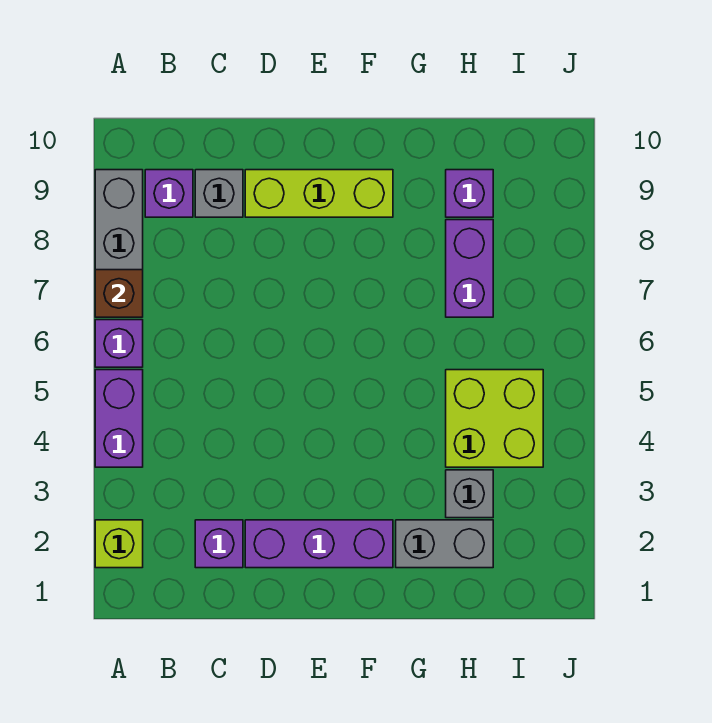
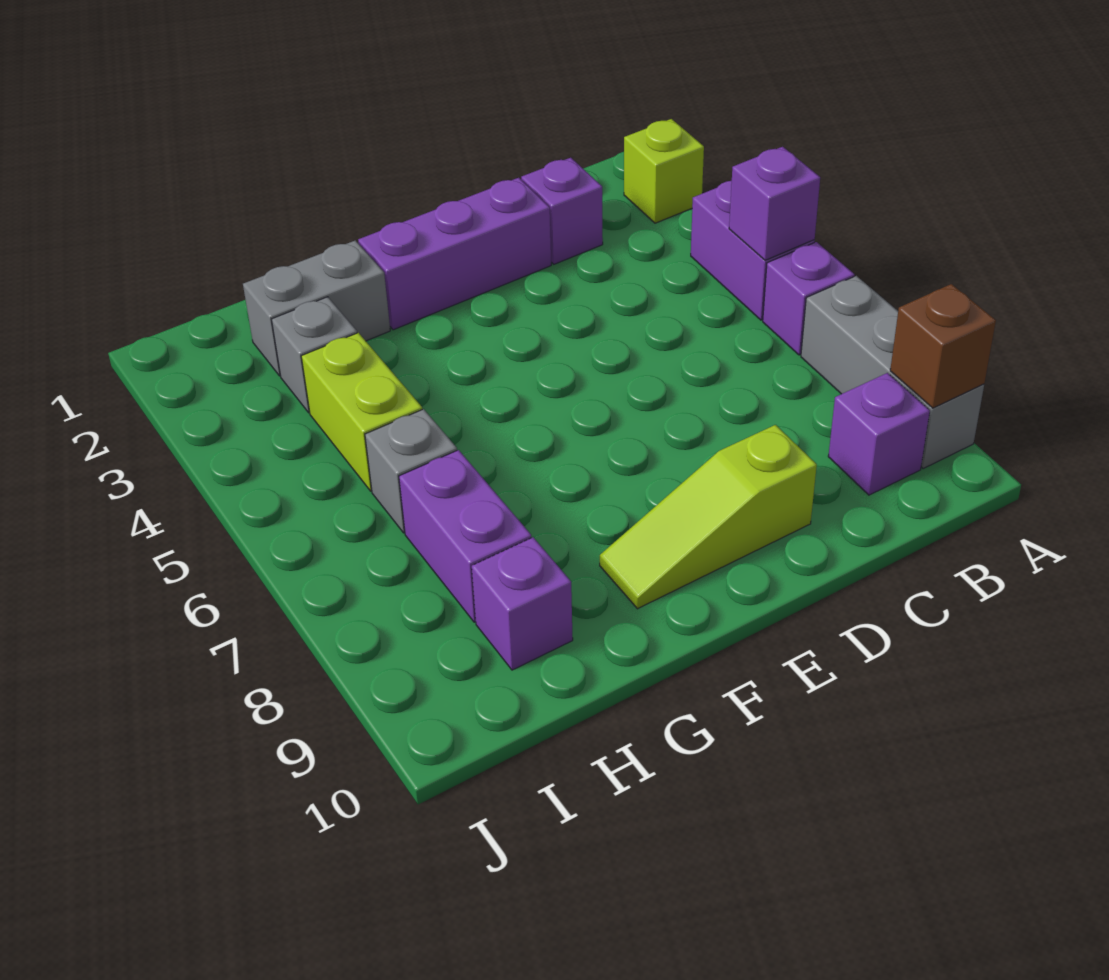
none -> purple brick A5 level 2
brown brick A7 level 2 -> brown brick A9 level 2
grey brick C9 level 1 -> grey brick H6 level 1
lime brick D9:F9 level 1 -> lime slope D9:F9 level 1 top D
lime brick H4:I5 level 1 -> lime brick H4:H5 level 1

